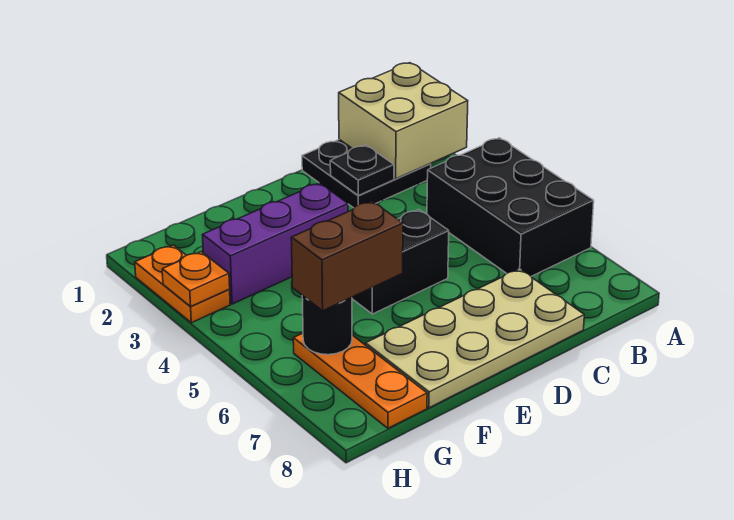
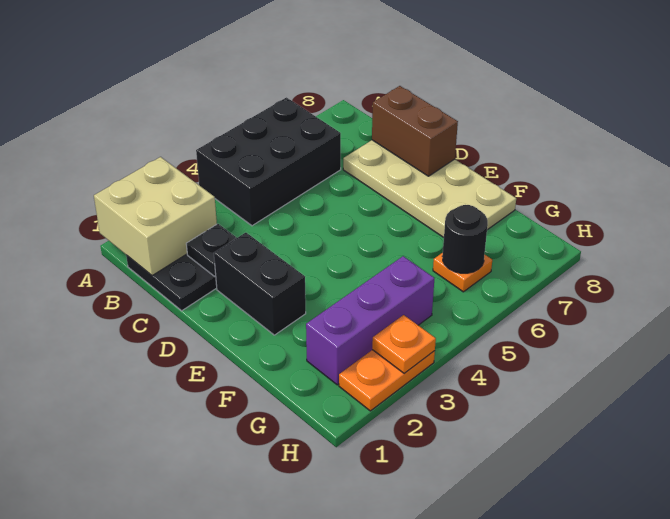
black brick D5:E5 level 1 -> black brick D2:E2 level 1
purple brick E3:G3 level 1 -> purple brick G2:G4 level 1
brown brick F6:G6 level 3 -> brown brick C8:D8 level 2
orange plate G6:G8 level 1 -> orange plate G6 level 1

